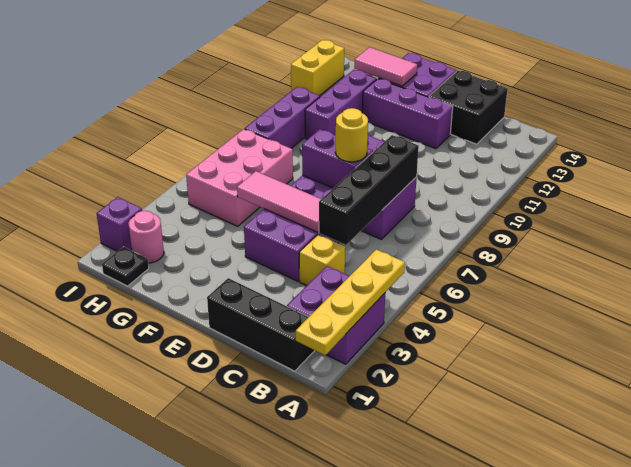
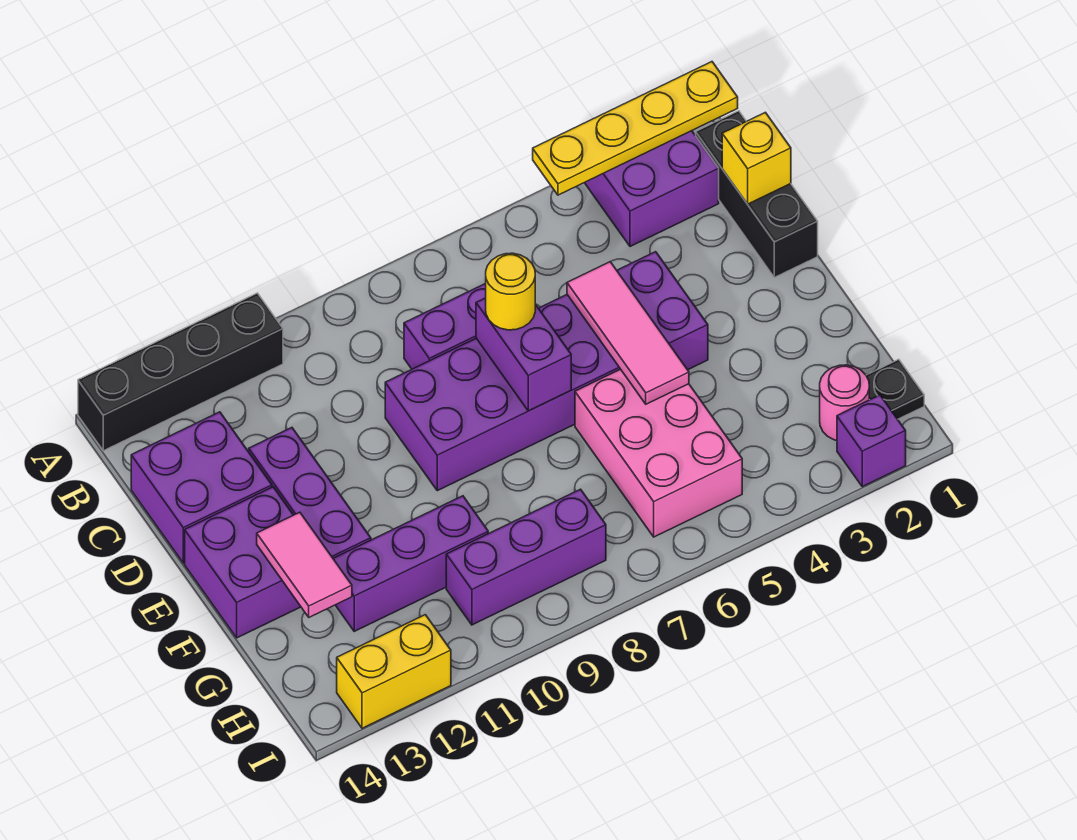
yellow brick C4 level 1 -> yellow brick C1 level 2
black brick C5:C8 level 2 -> black brick A11:A14 level 1
black brick C13:D14 level 1 -> purple brick C13:D14 level 1
pink brick G5:H7 level 1 -> pink brick F5:H6 level 1

